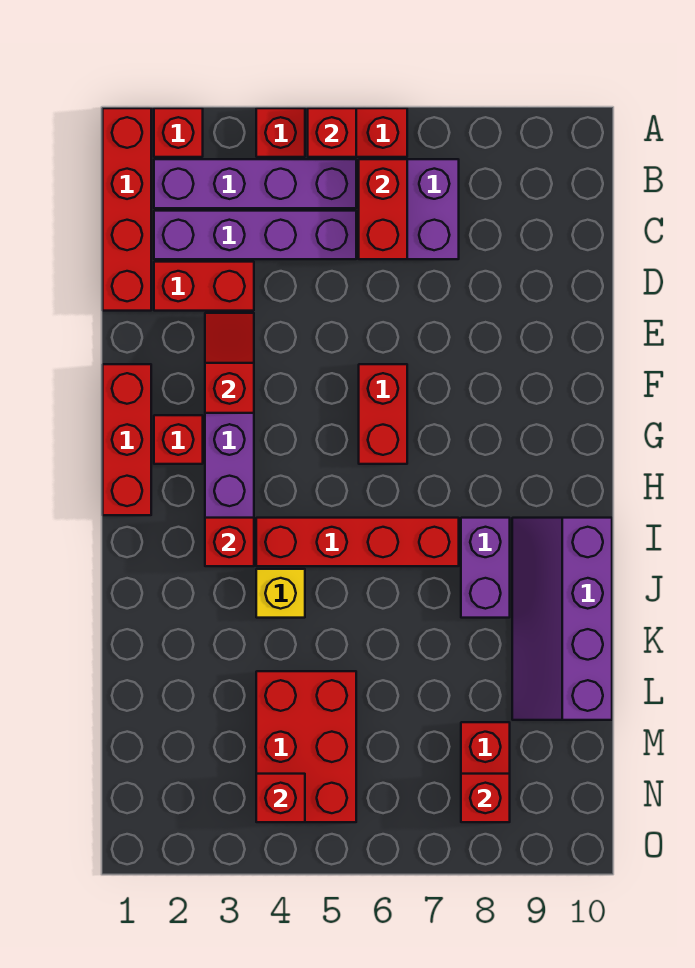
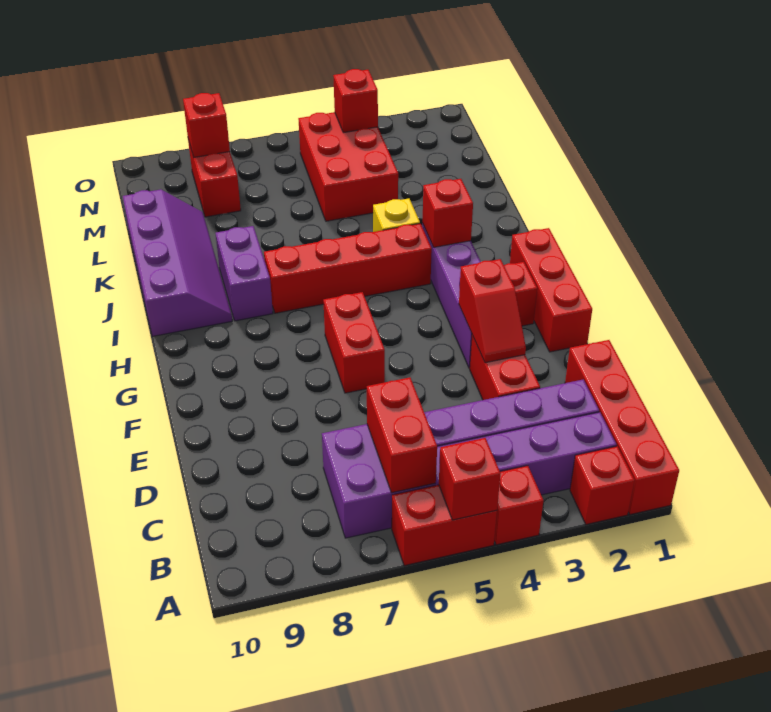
red brick D2:D3 level 1 -> red brick D3:E3 level 1

